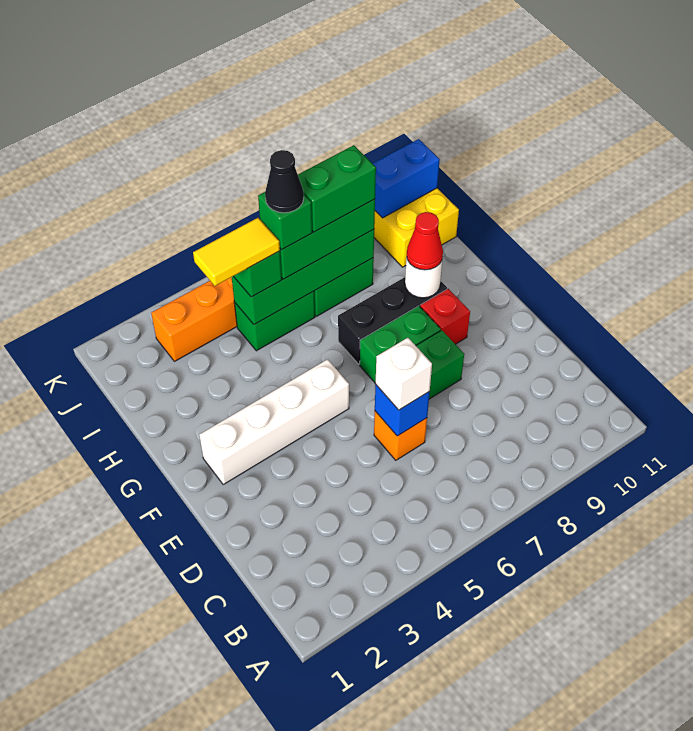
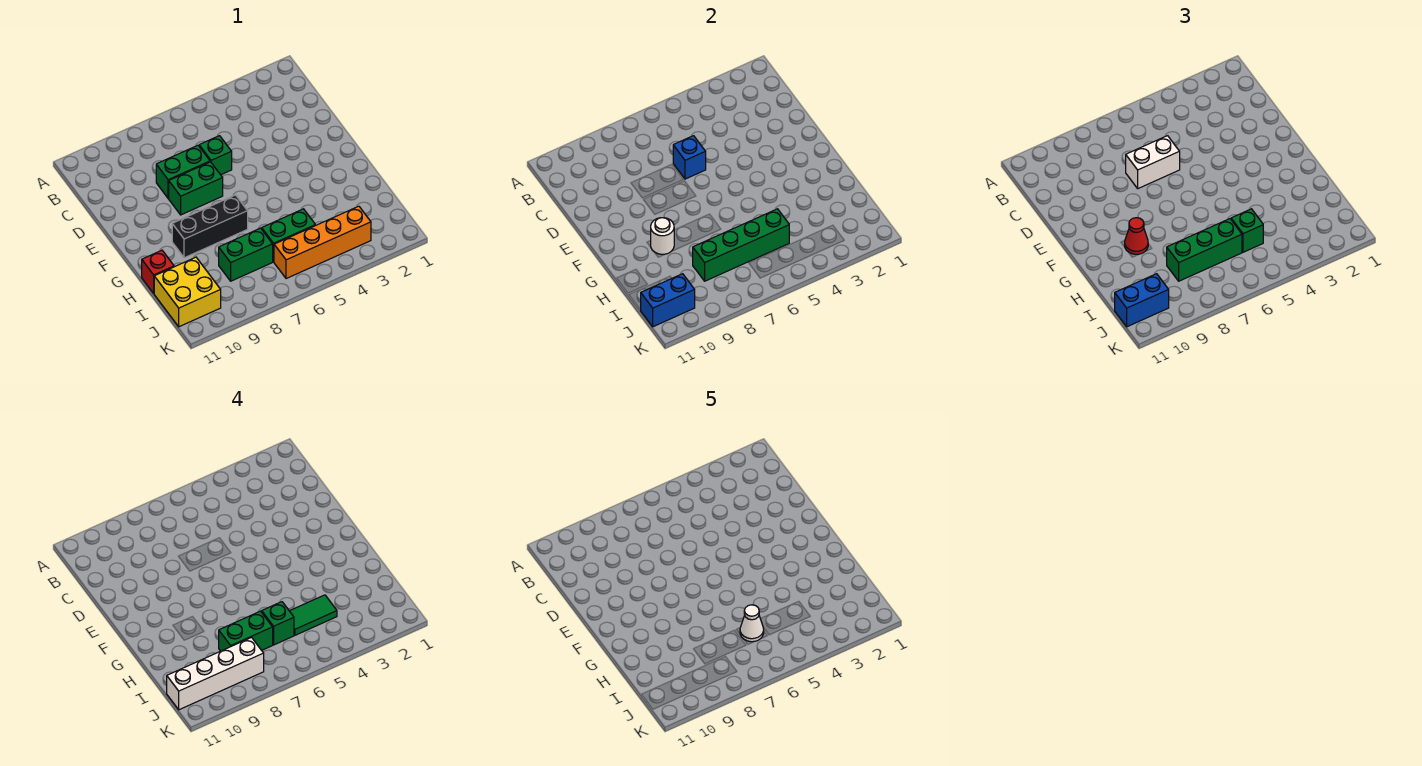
orange brick D6 level 1 -> green brick D6 level 1
white brick D6 level 3 -> white brick D6:D7 level 3
white brick F2:F5 level 1 -> white brick J8:J11 level 4
green brick F7:F8 level 1 -> green brick D7:D8 level 1
red brick F9 level 1 -> red brick H11 level 1
yellow tile I4:I5 level 4 -> green tile I4:I5 level 4
black cone I6 level 5 -> white cone I6 level 5
none -> blue brick J10:J11 level 3

